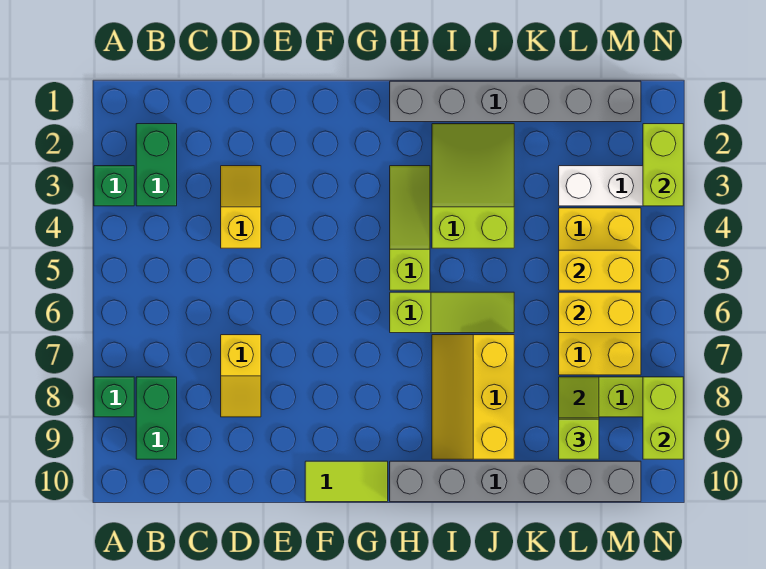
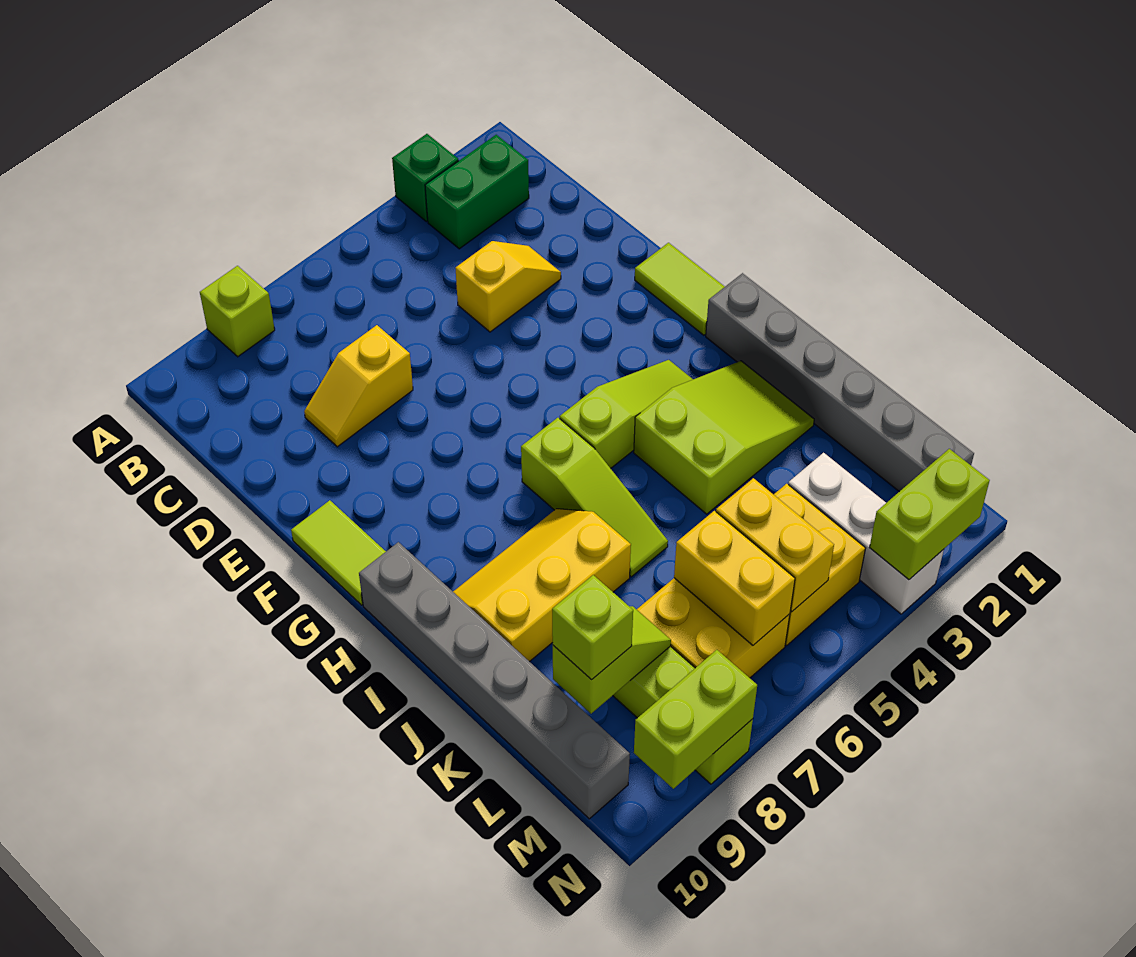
green brick A8 level 1 -> lime brick A8 level 1
green brick B8:B9 level 1 -> none
none -> lime tile F1:G1 level 1

